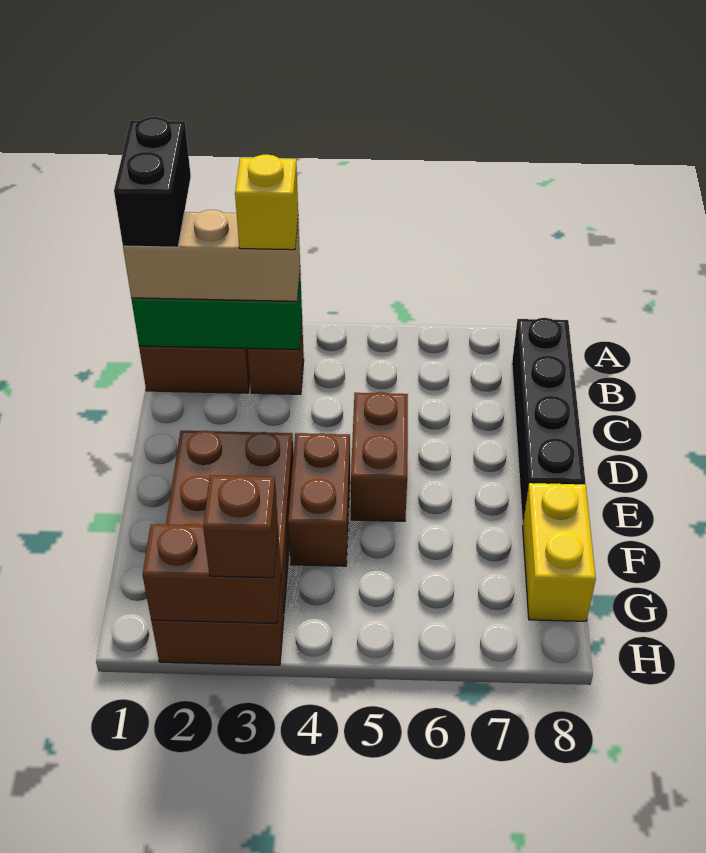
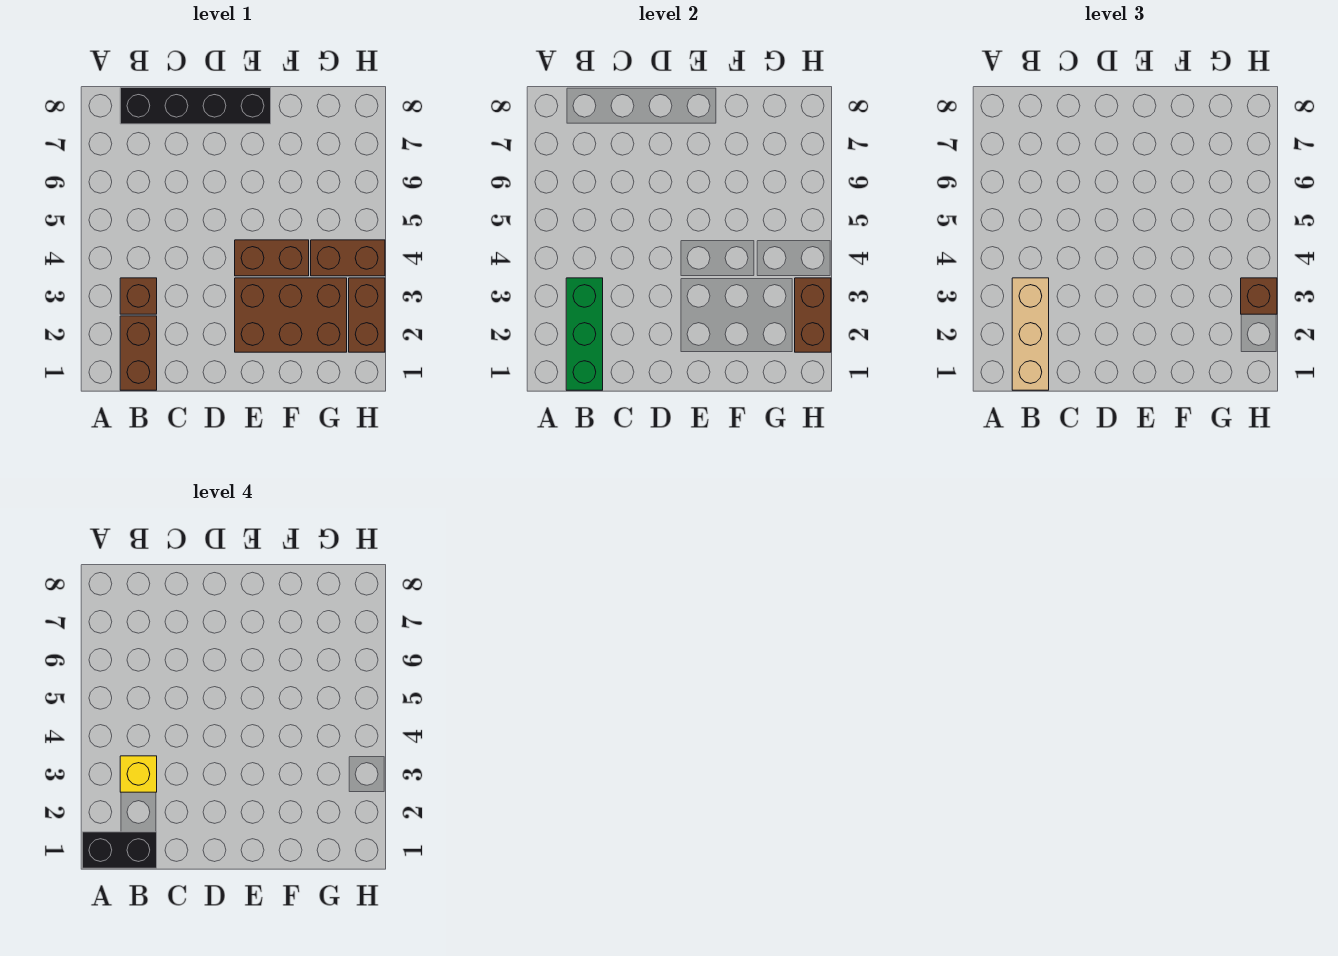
brown brick D5:E5 level 1 -> brown brick G4:H4 level 1
yellow brick F8:G8 level 1 -> none

